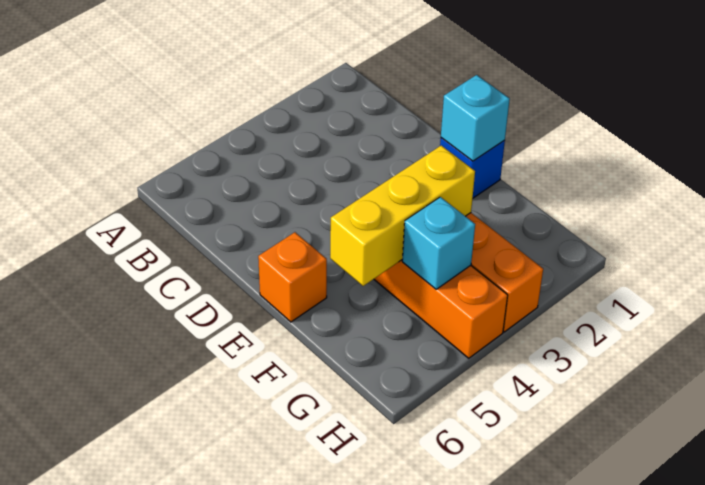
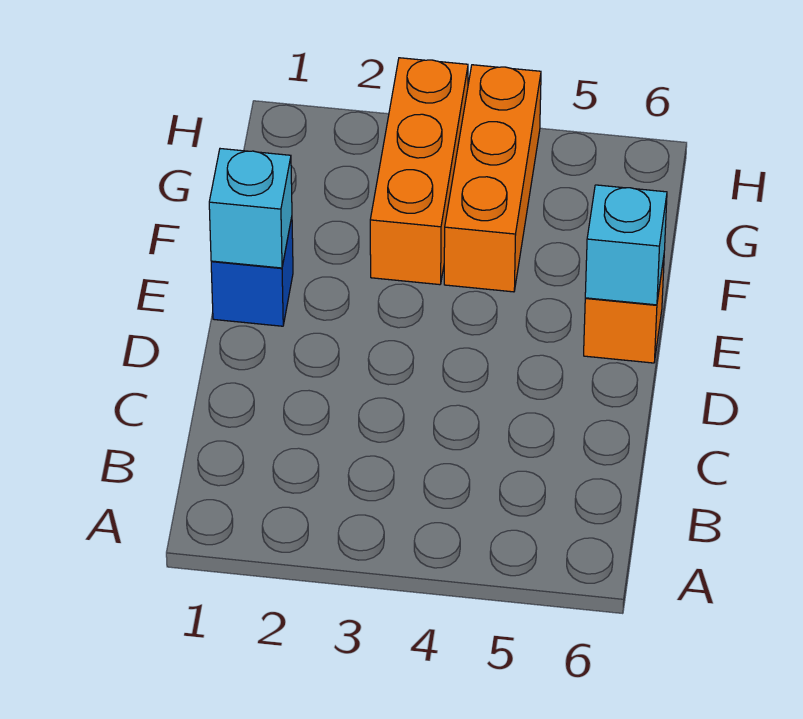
yellow brick F3:F5 level 2 -> none
cyan brick G4 level 2 -> cyan brick E6 level 2

